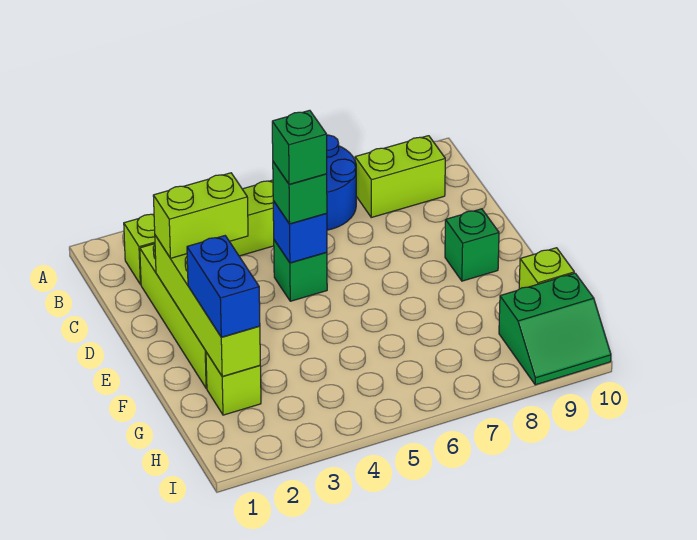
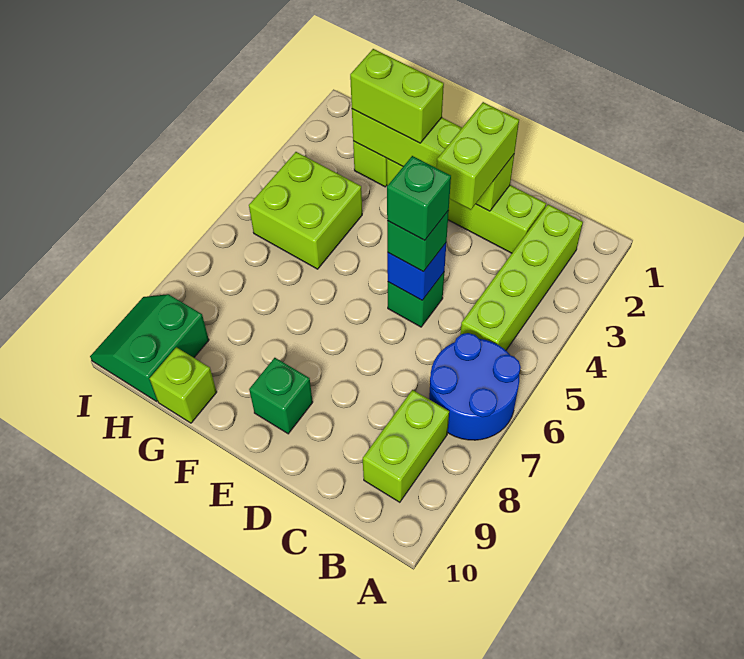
blue brick F2:G2 level 3 -> lime brick F2:G2 level 3
none -> lime brick G4:H5 level 1

